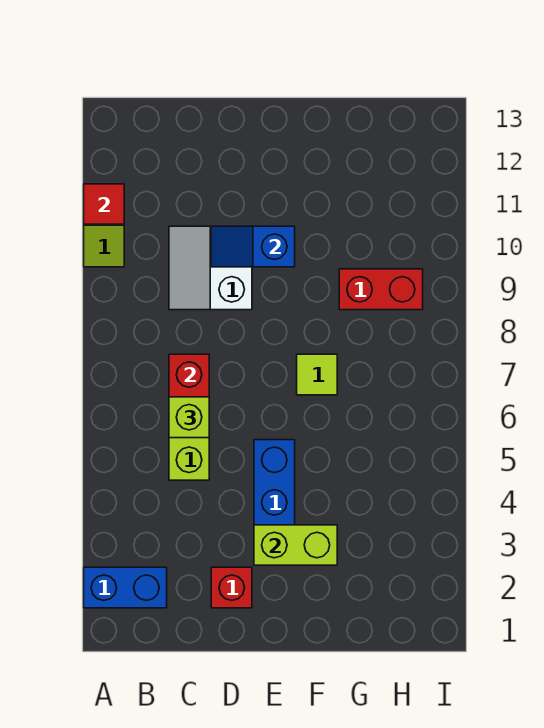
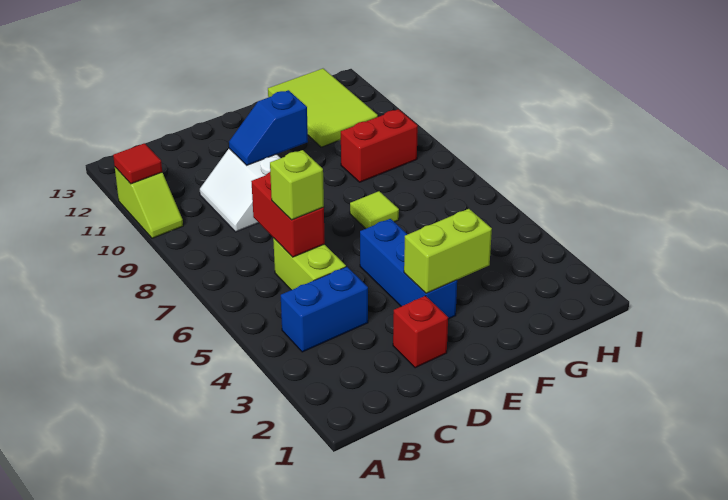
blue brick A2:B2 level 1 -> blue brick B4:C4 level 1
none -> lime tile G11:H13 level 1

